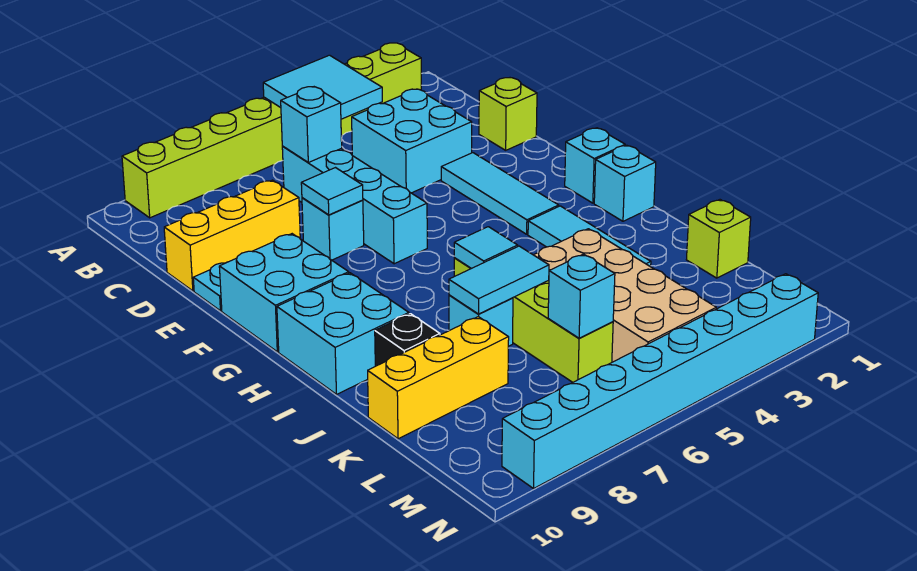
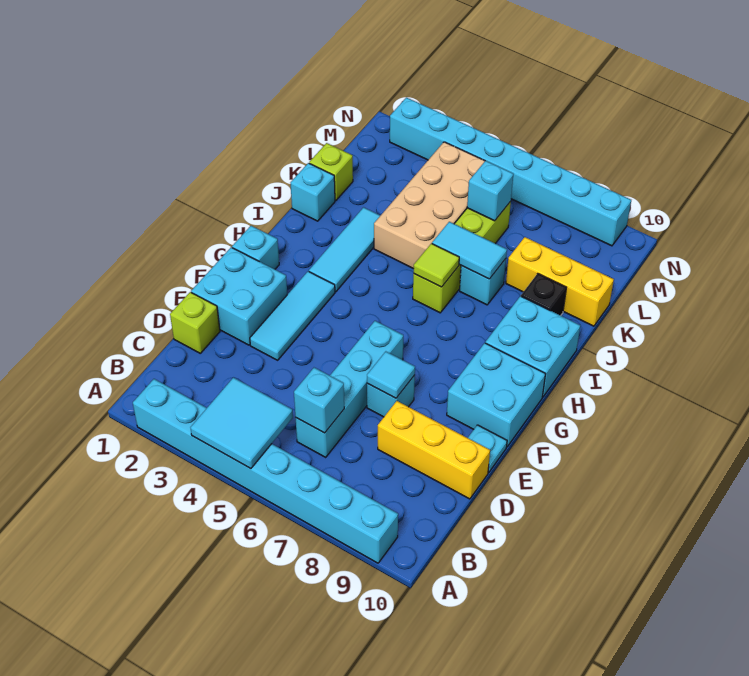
lime brick A2:A9 level 1 -> cyan brick A2:A9 level 1
cyan brick C3:D4 level 1 -> cyan brick E1:F2 level 1
cyan brick H1 level 1 -> cyan brick J1 level 1
cyan tile I6 level 2 -> lime tile I6 level 2

